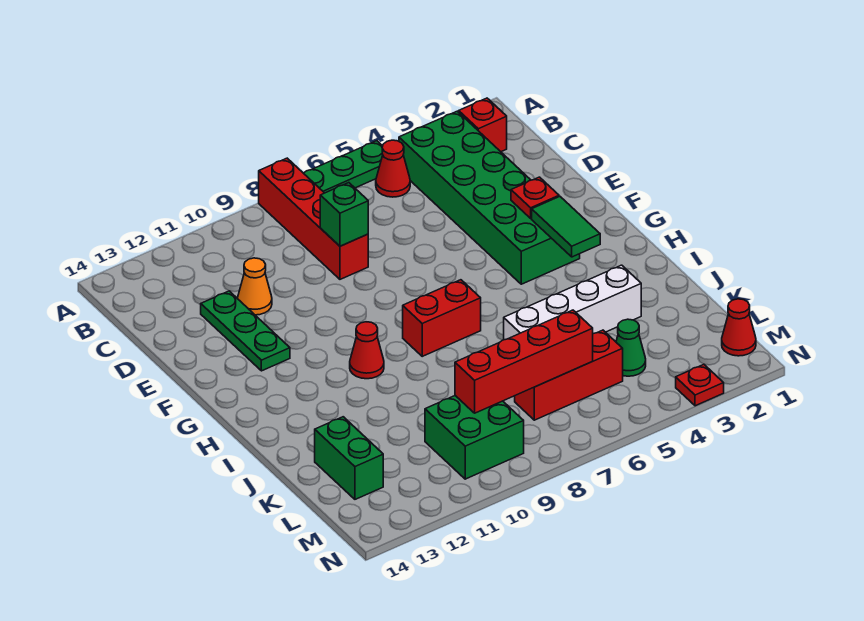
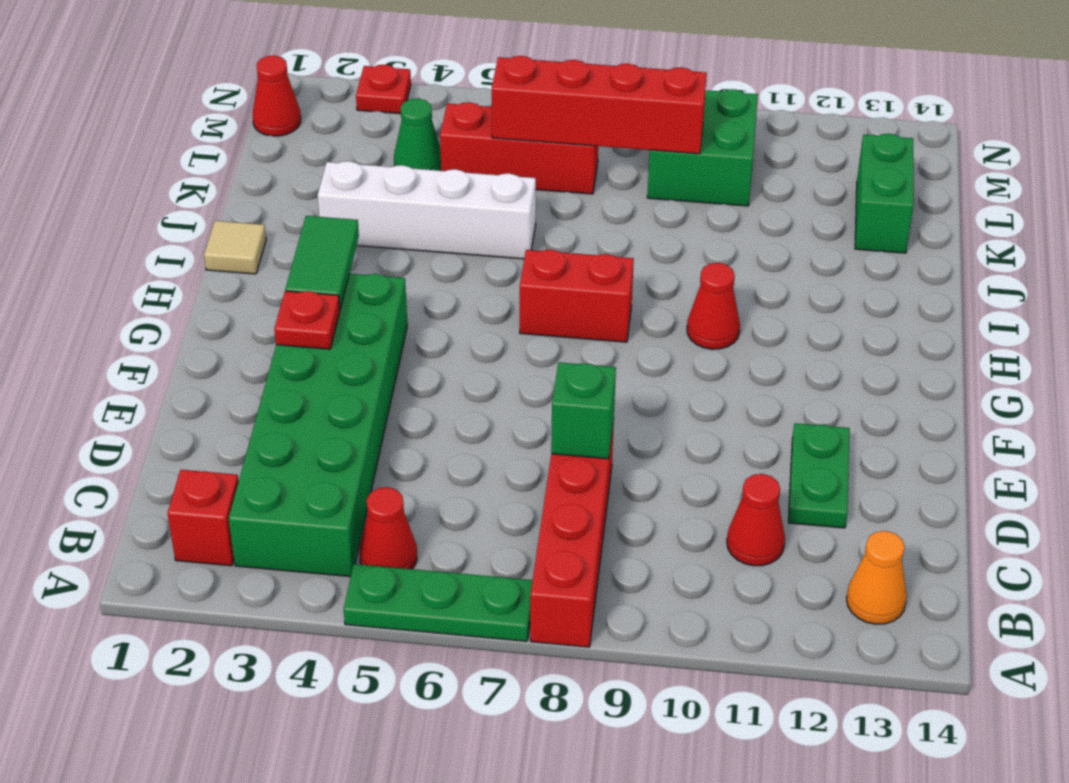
none -> red cone C11 level 1
orange cone D11 level 1 -> orange cone B13 level 1
green plate D12:F12 level 1 -> green plate D12:E12 level 1
none -> tan tile I1 level 1

